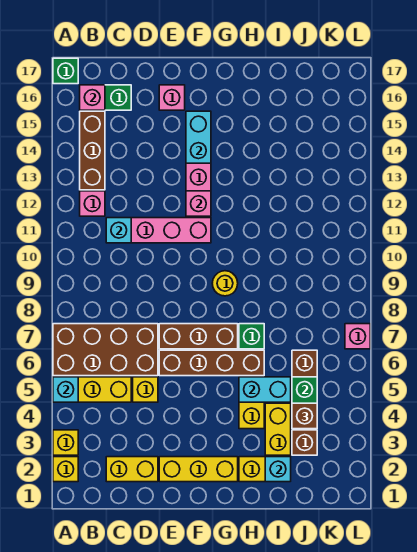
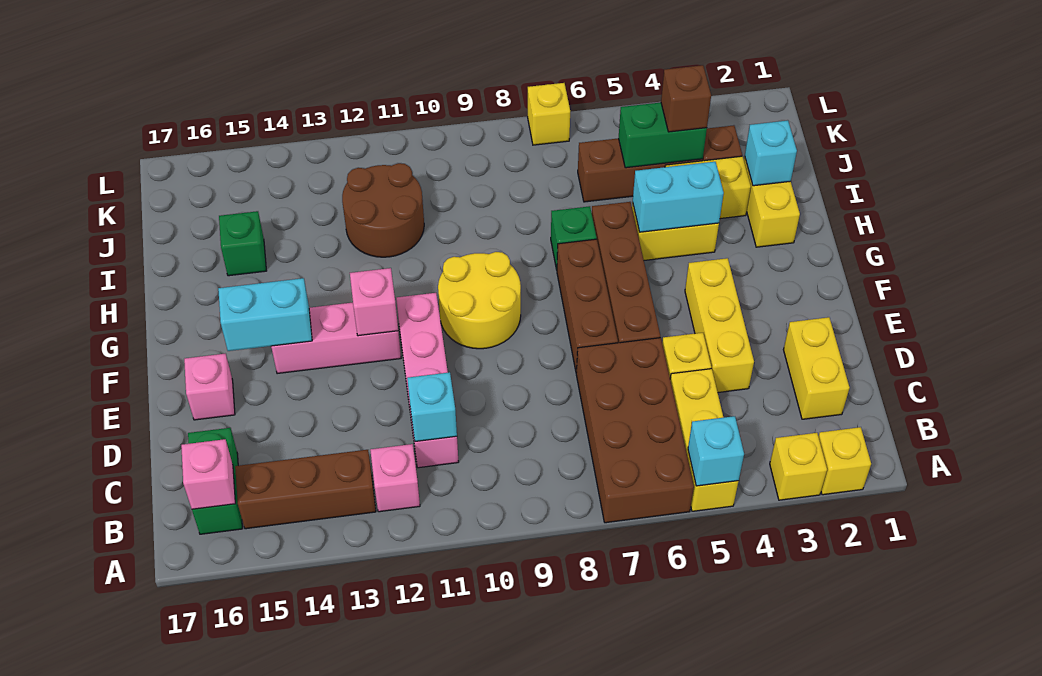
green brick A17 level 1 -> green brick I15 level 1
yellow brick E2:G2 level 1 -> yellow brick D4:F4 level 1
yellow round brick G9 level 1 -> yellow round brick F9:G10 level 1
cyan brick H5:I5 level 2 -> cyan brick H4:H5 level 2
none -> brown round brick I11:J12 level 1
pink brick L7 level 1 -> yellow brick L7 level 1

